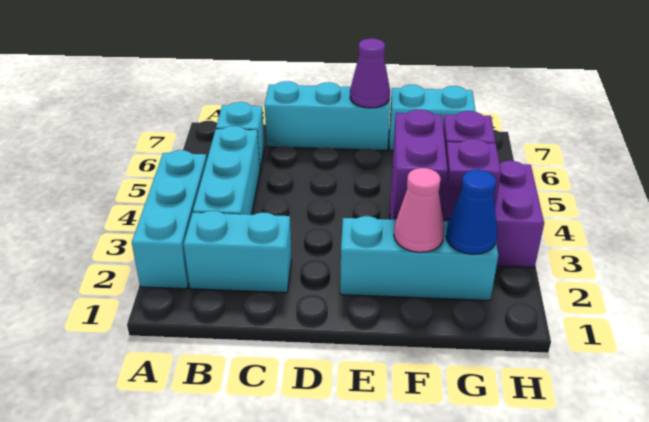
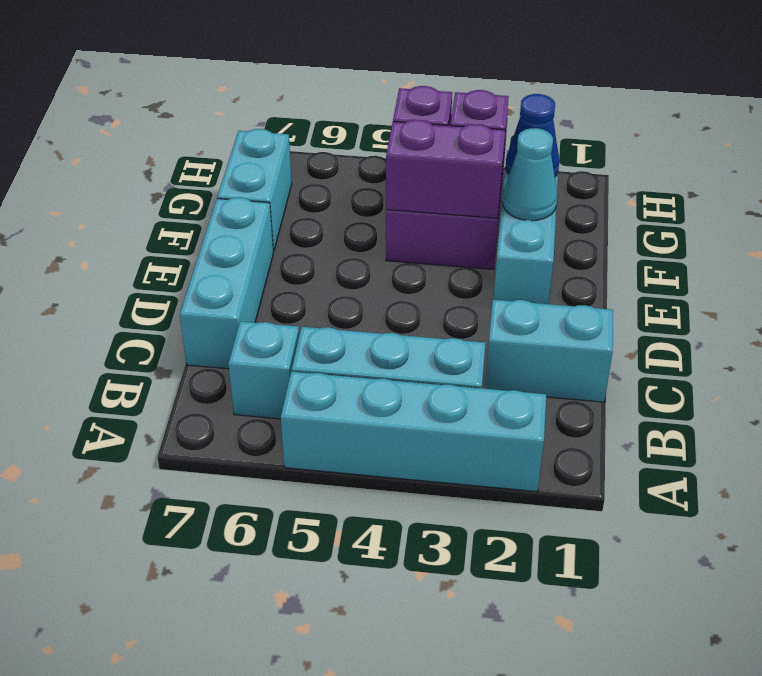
cyan brick A2:A4 level 1 -> cyan brick A2:A5 level 1
cyan brick B2:C2 level 1 -> cyan brick C1:C2 level 1
purple cone E7 level 2 -> none
pink cone F2 level 2 -> cyan cone F2 level 2

